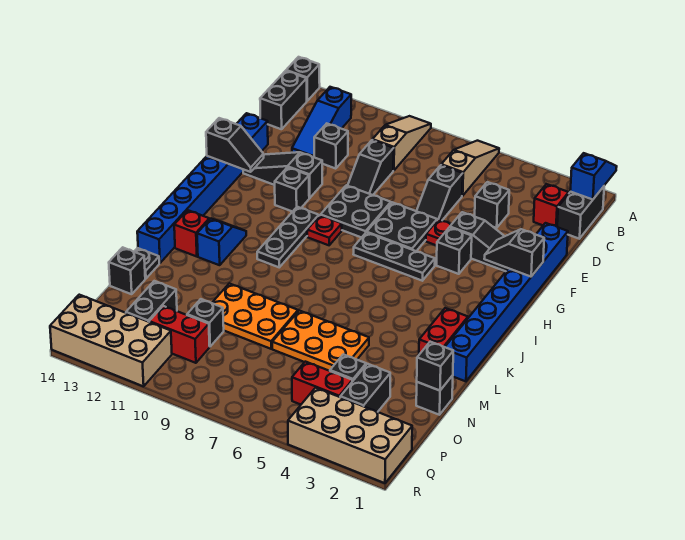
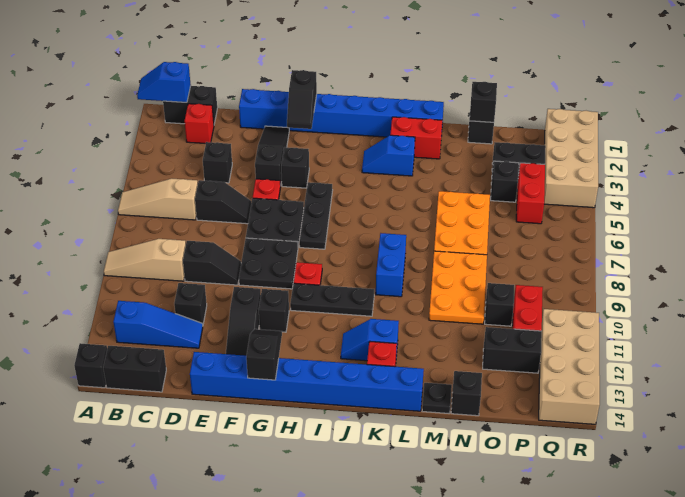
none -> blue slope J3:K3 level 1 top K
none -> blue brick K8:K9 level 1

